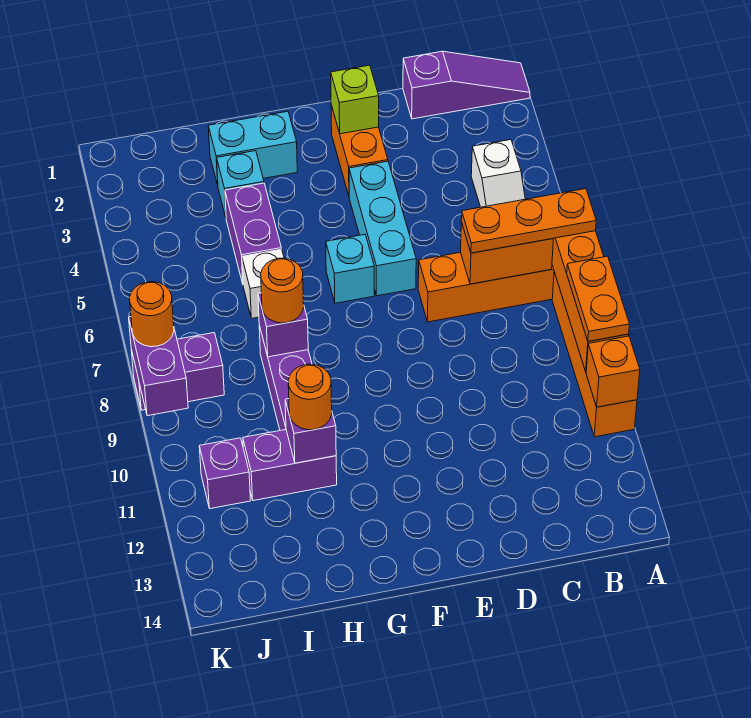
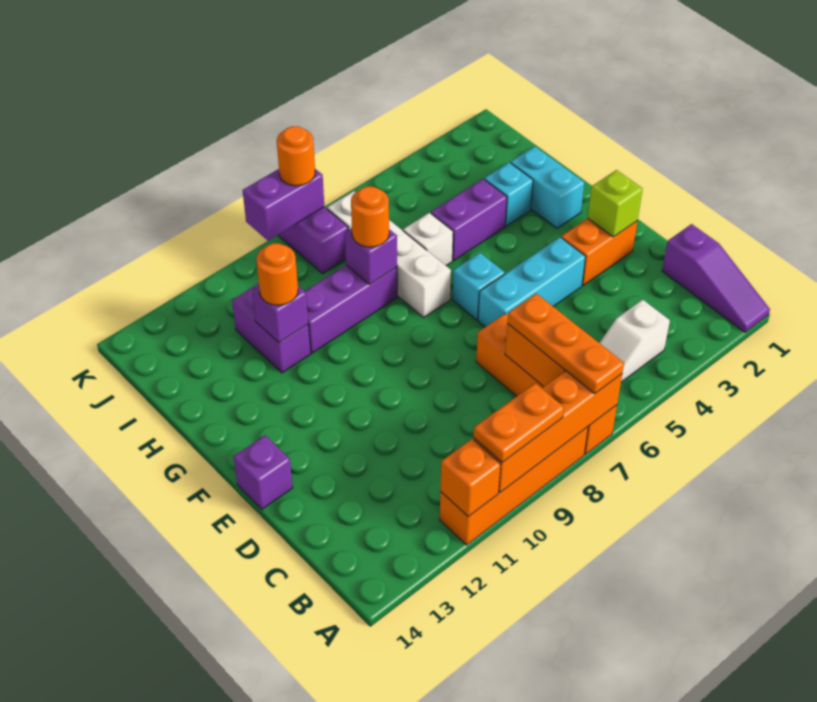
none -> white brick G7:J7 level 1
purple brick J11 level 1 -> purple brick E14 level 1

